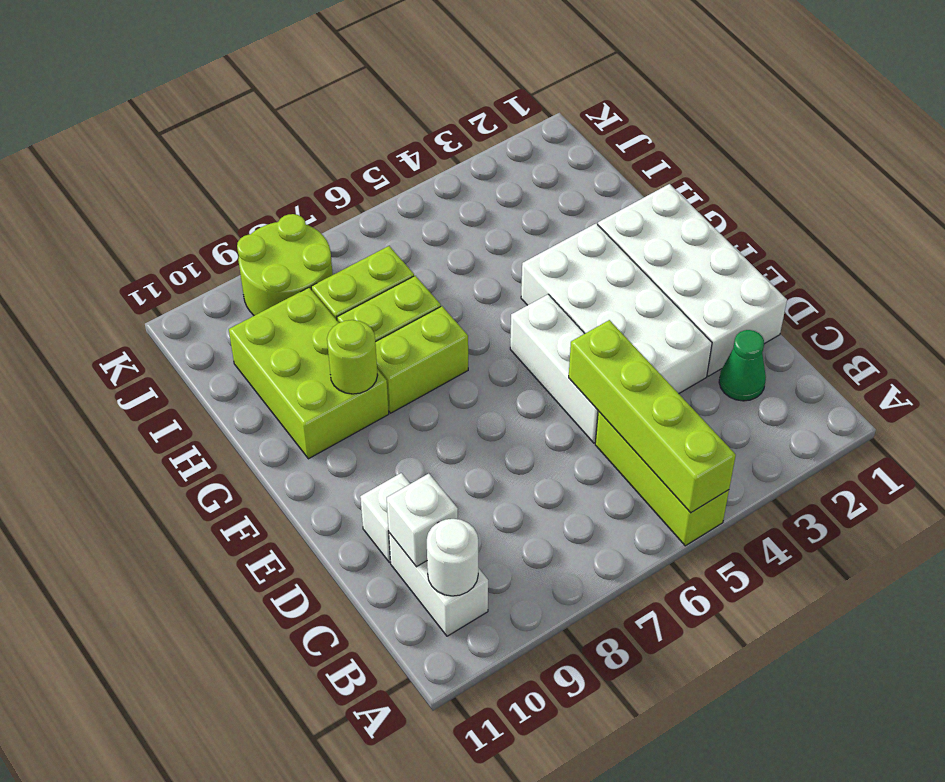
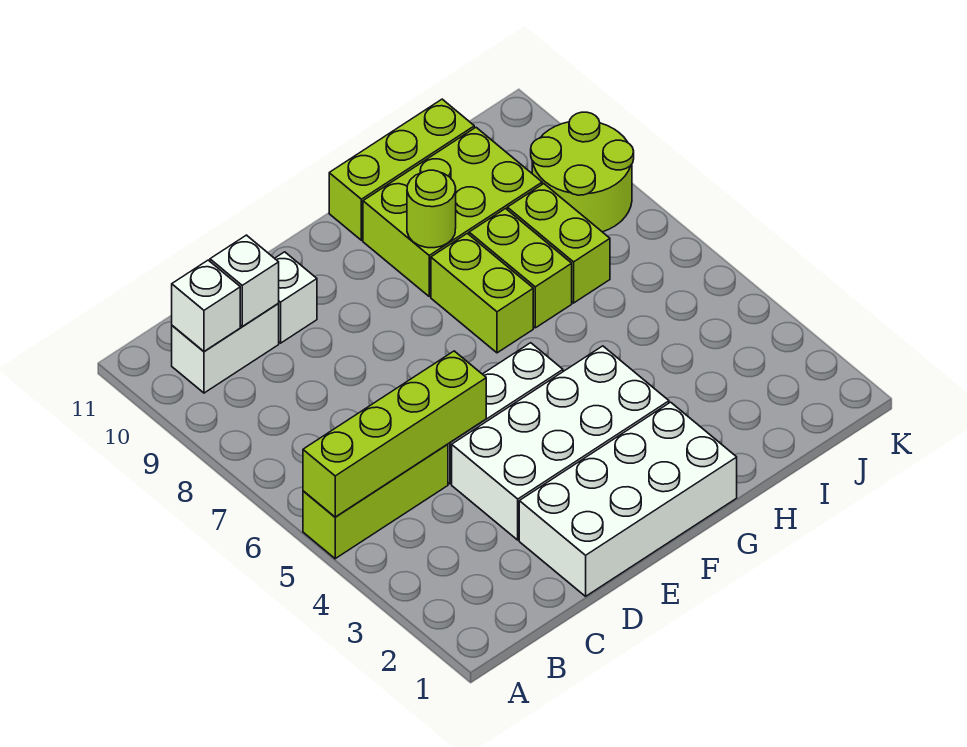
white round brick B10 level 2 -> white brick B10 level 2
green cone C2 level 1 -> none
none -> lime brick G11:I11 level 1

